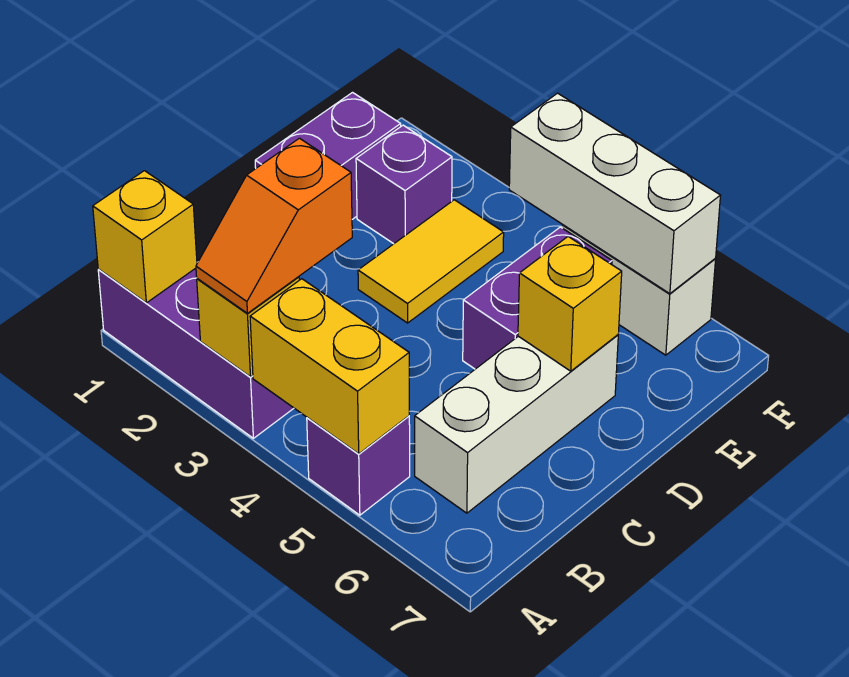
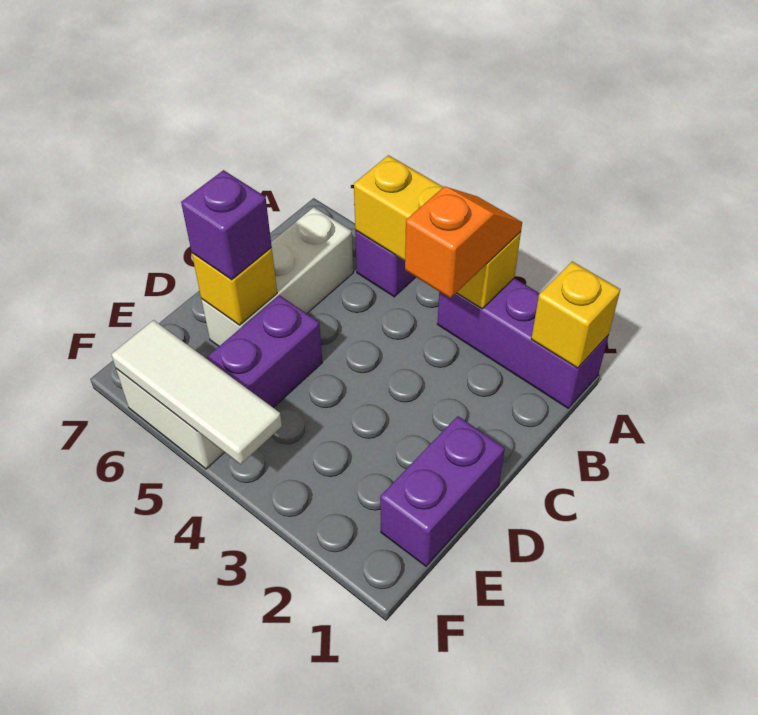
yellow tile D3:E3 level 1 -> none
purple brick E2 level 1 -> purple brick D6 level 3
white brick F4:F6 level 2 -> white tile F4:F6 level 2

